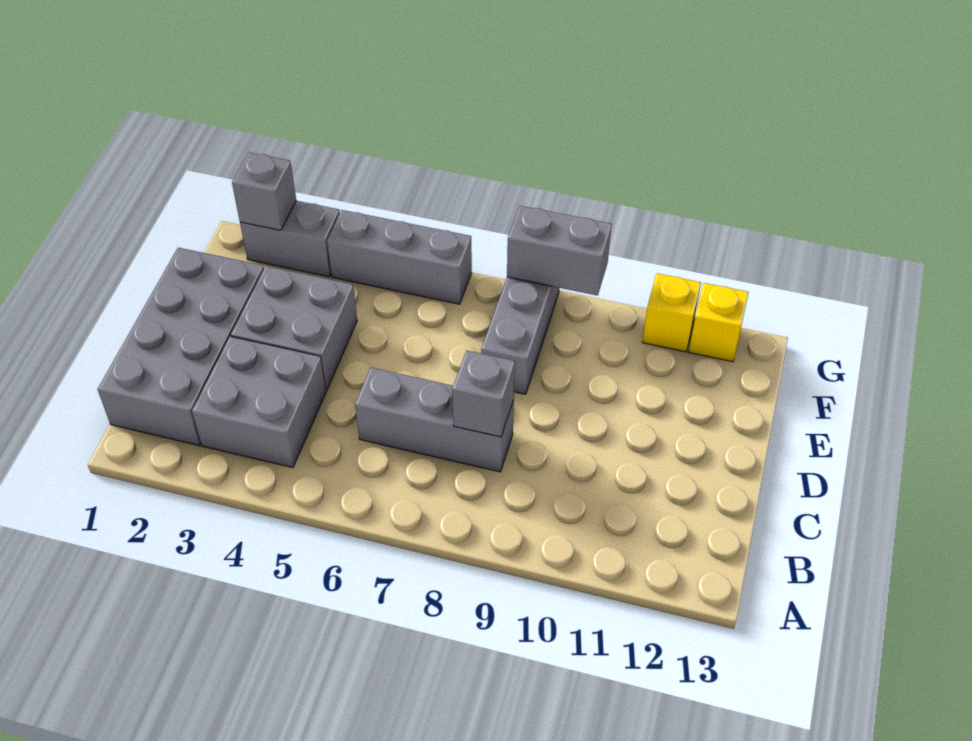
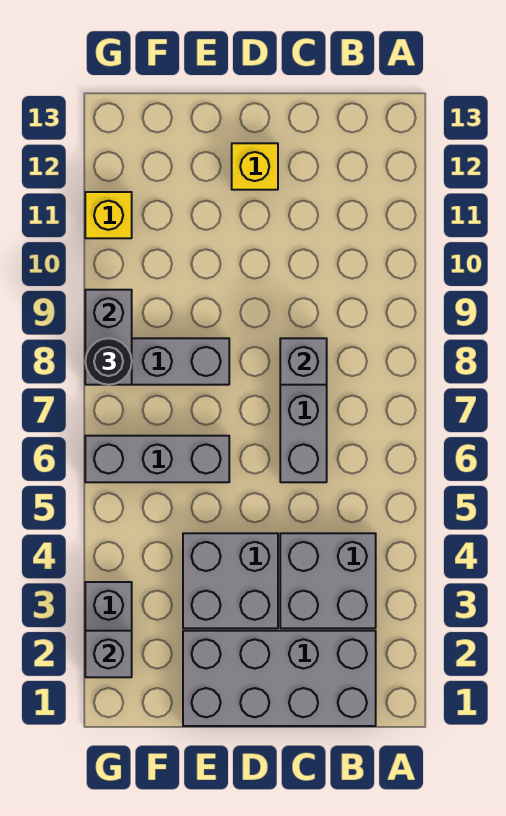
grey brick G4:G6 level 1 -> grey brick E6:G6 level 1
none -> black round brick G8 level 3
yellow brick G12 level 1 -> yellow brick D12 level 1

